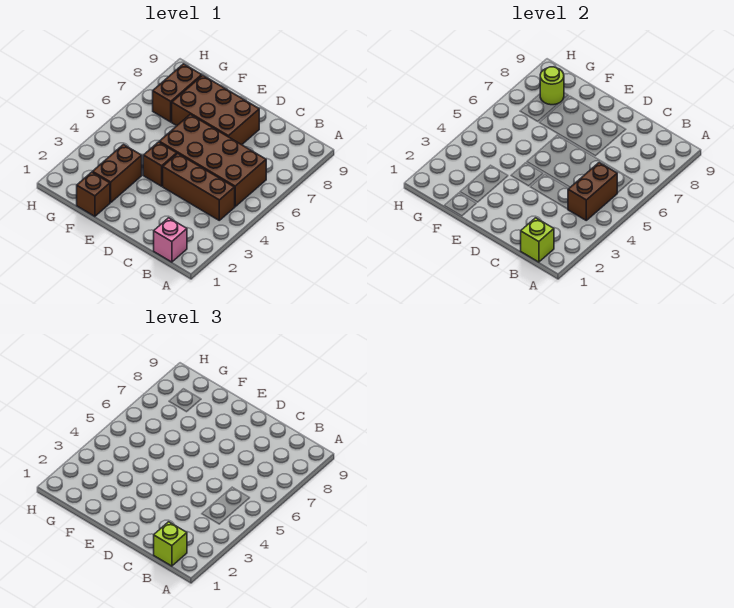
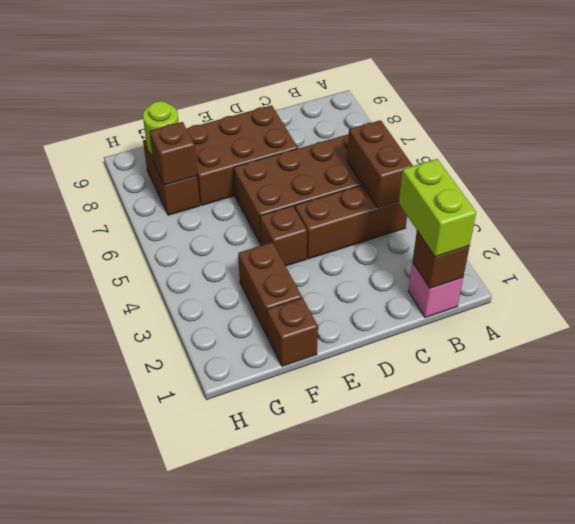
lime brick B1 level 2 -> brown brick B1 level 2
lime brick B1 level 3 -> lime brick B1:B2 level 3
none -> brown brick G7 level 2

